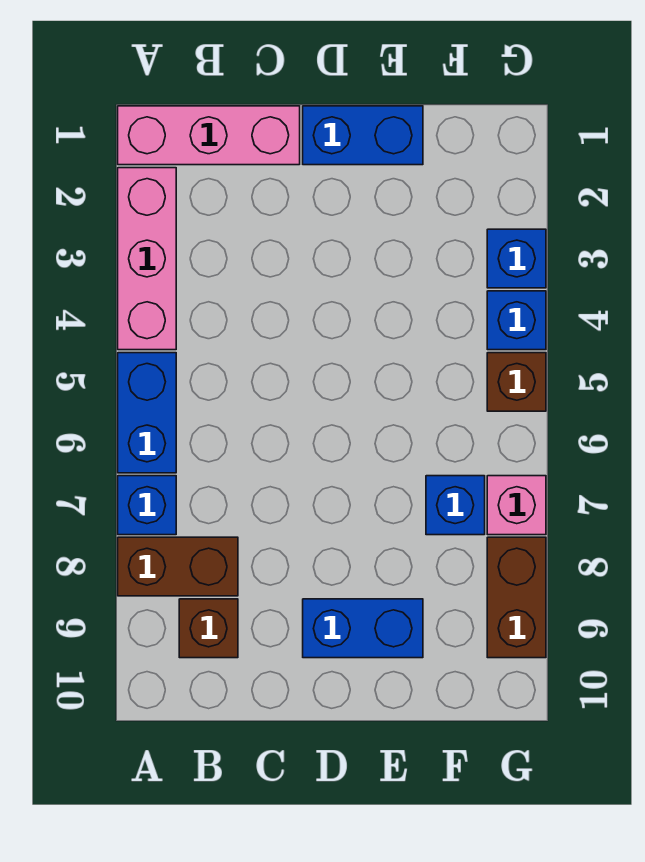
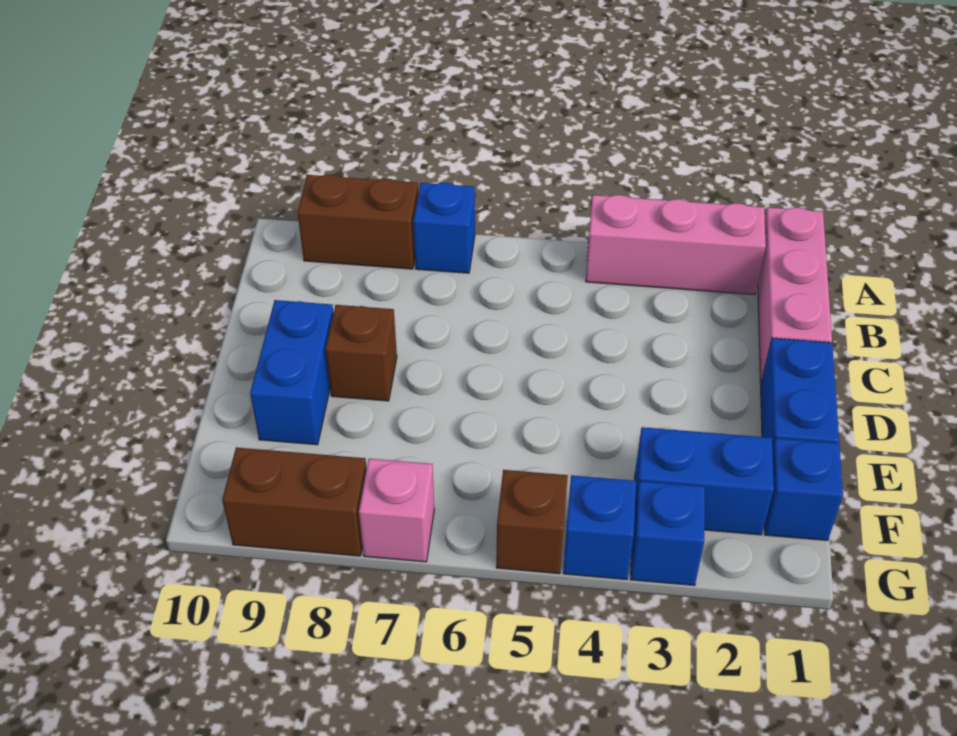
blue brick A5:A6 level 1 -> blue brick F2:F3 level 1
brown brick A8:B8 level 1 -> brown brick A8:A9 level 1
brown brick B9 level 1 -> brown brick D8 level 1
blue brick F7 level 1 -> blue brick F1 level 1

